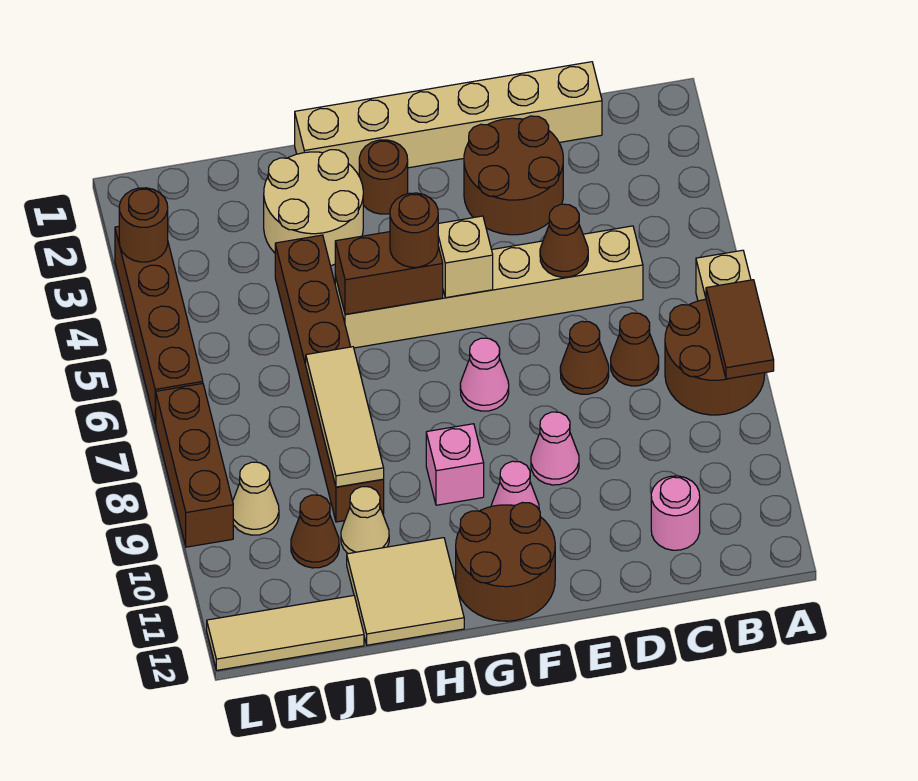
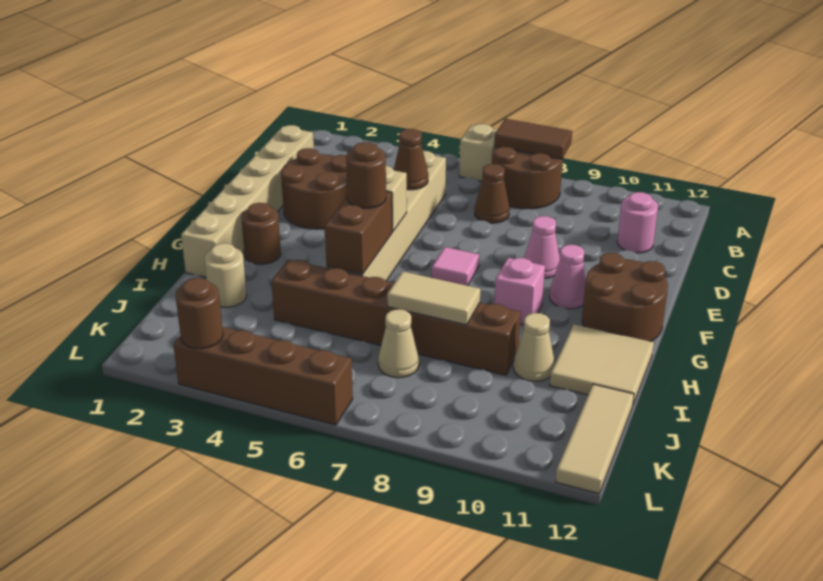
brown cone D7 level 1 -> none
pink cone F7 level 1 -> pink tile F7 level 1
tan round brick H2:I3 level 1 -> tan round brick I2 level 1
tan tile I7:I9 level 2 -> tan tile I7:I8 level 2
brown cone J10 level 1 -> none
tan cone K9 level 1 -> tan cone J7 level 1
brown brick L7:L9 level 1 -> none

